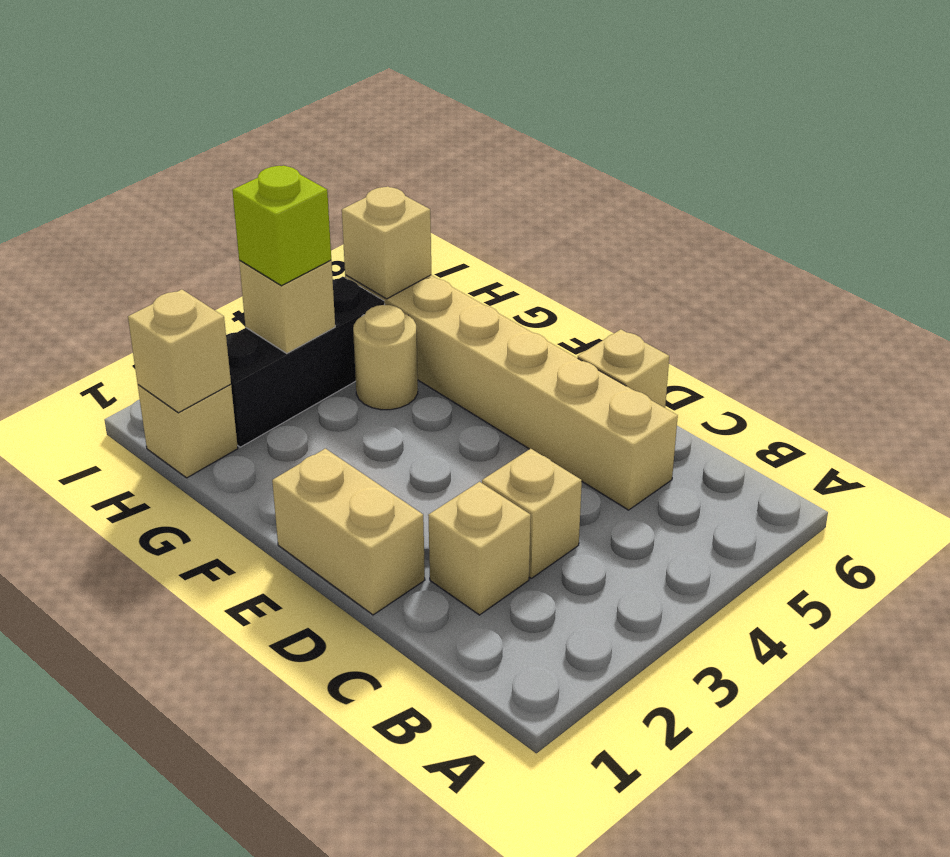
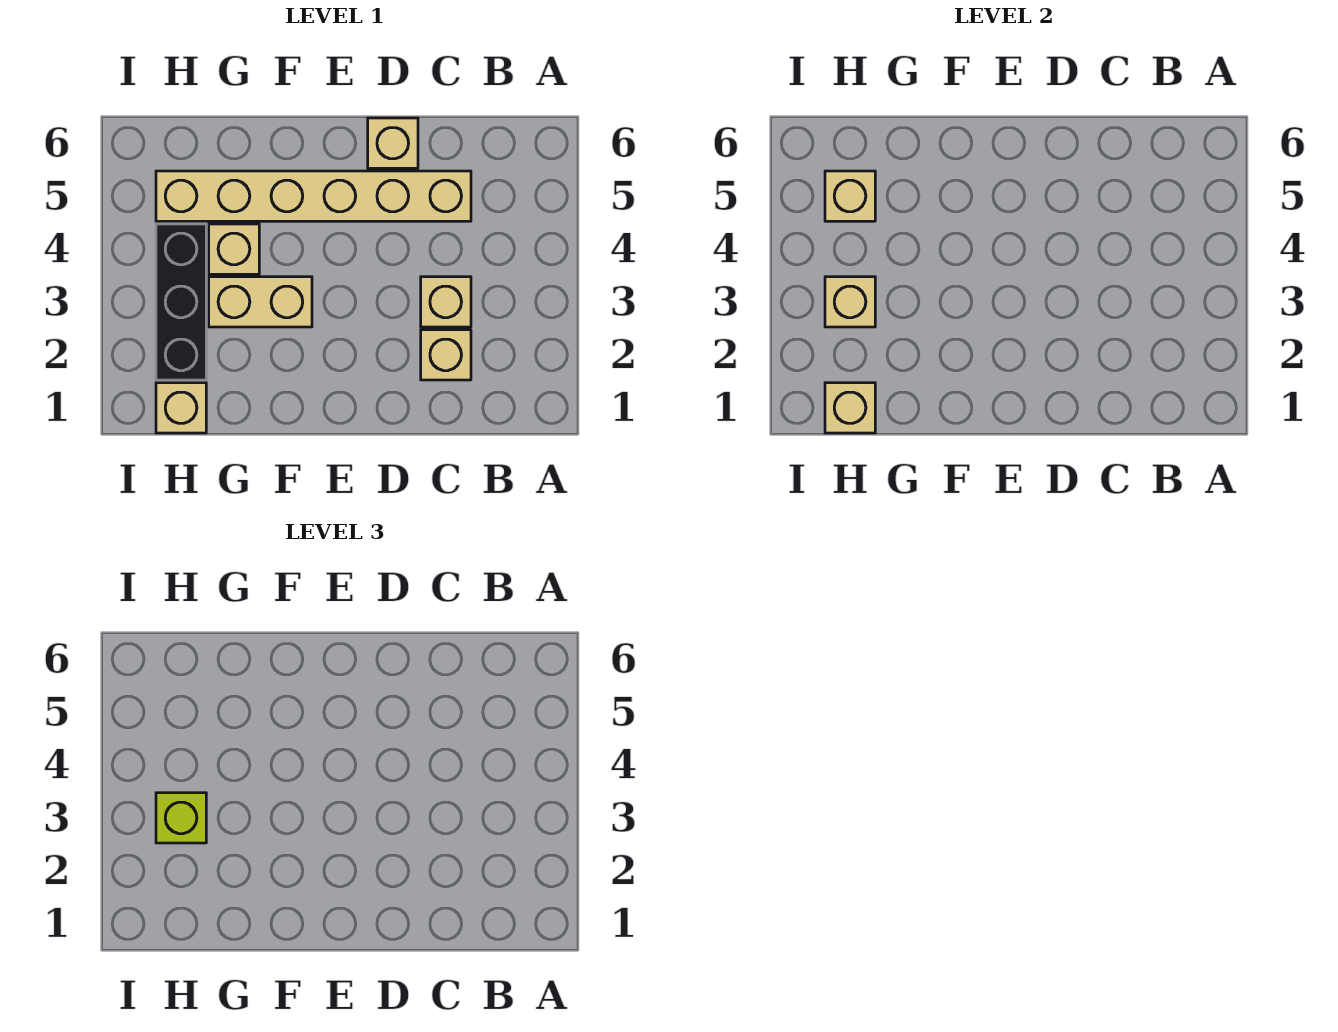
tan brick D1:E1 level 1 -> tan brick F3:G3 level 1
tan round brick G4 level 1 -> tan brick G4 level 1

